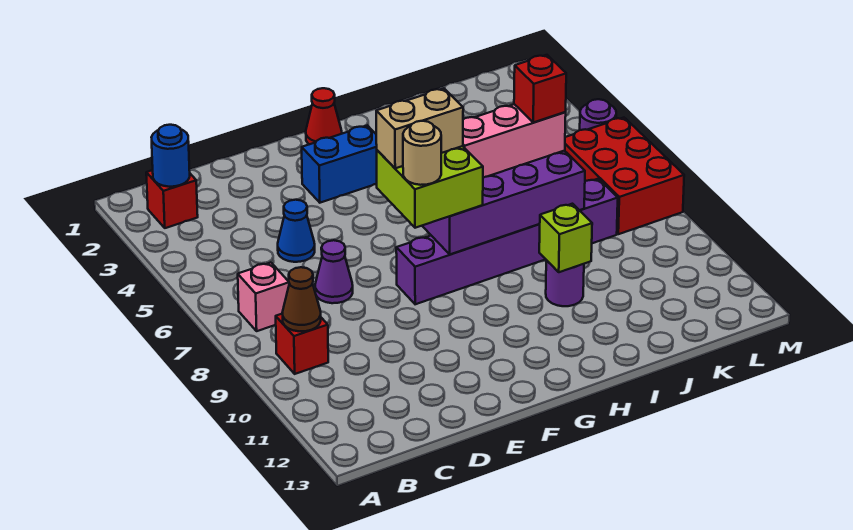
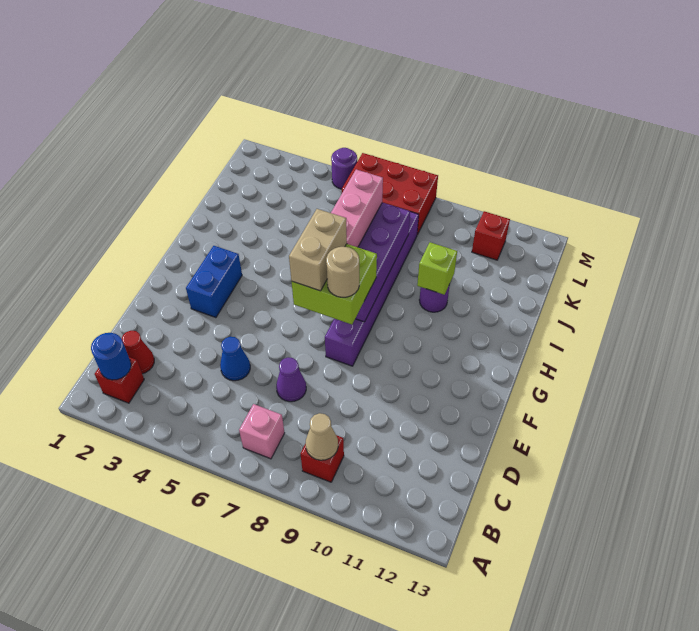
brown cone B9 level 2 -> tan cone B9 level 2
red cone G1 level 1 -> red cone C2 level 1
red brick J7 level 4 -> red brick L11 level 1

